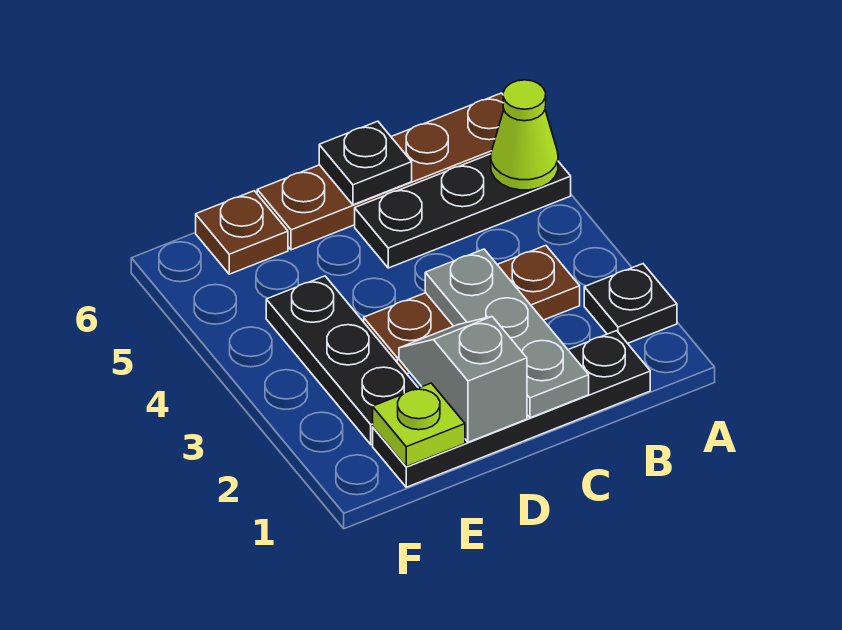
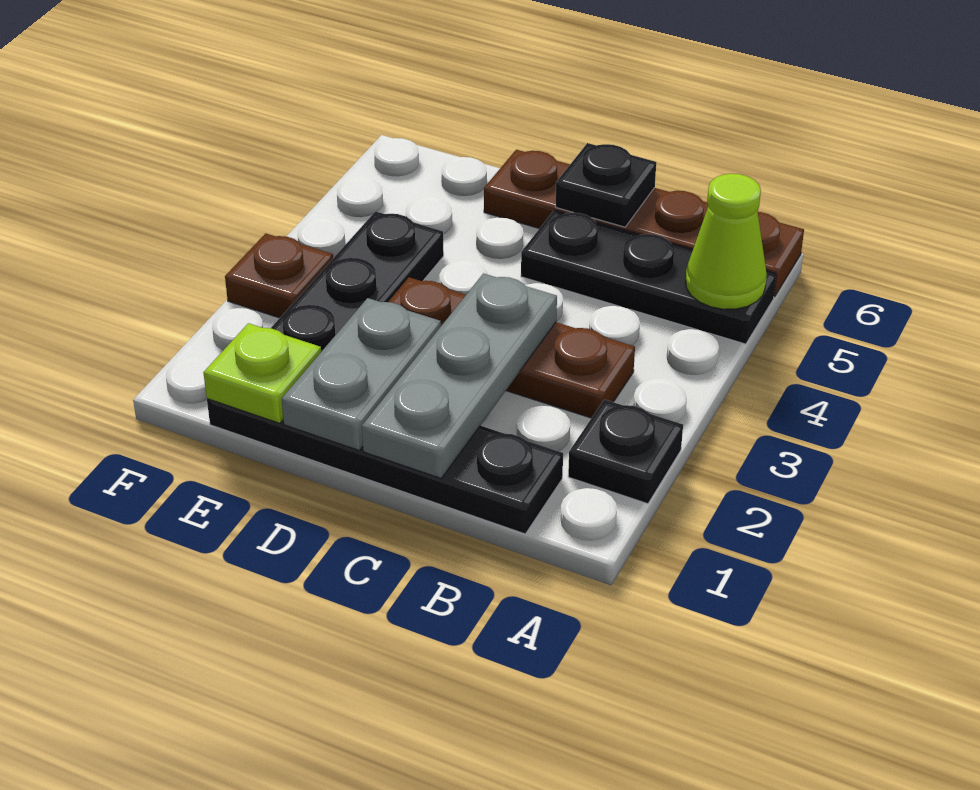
grey slope D1:D2 level 2 top 1 -> grey plate D1:D2 level 2
brown plate E6 level 1 -> brown plate F3 level 1

